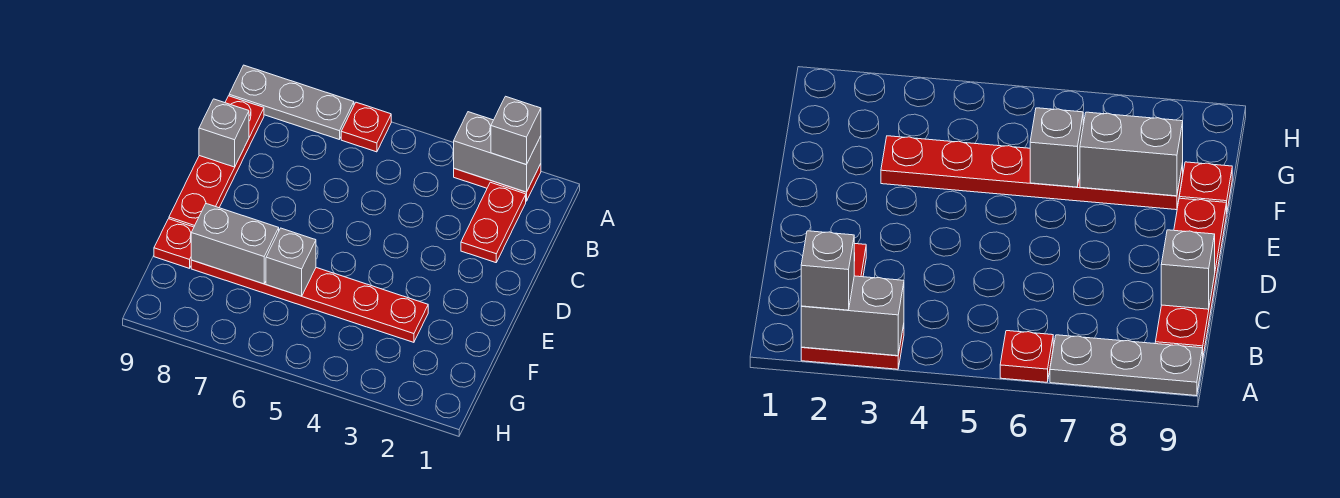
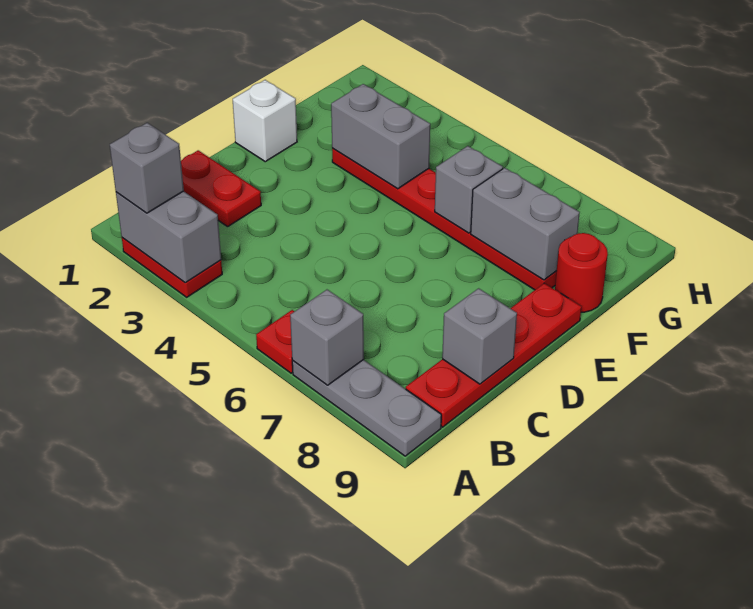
none -> grey brick A7 level 2
red plate B2:C2 level 1 -> red plate C1:C2 level 1
none -> white brick E1 level 1
none -> grey brick F3:F4 level 2
red plate F9 level 1 -> red round brick F9 level 1

